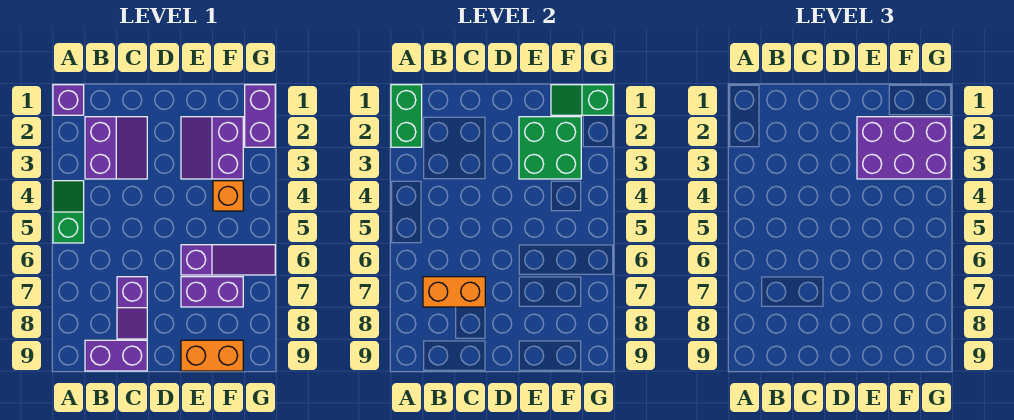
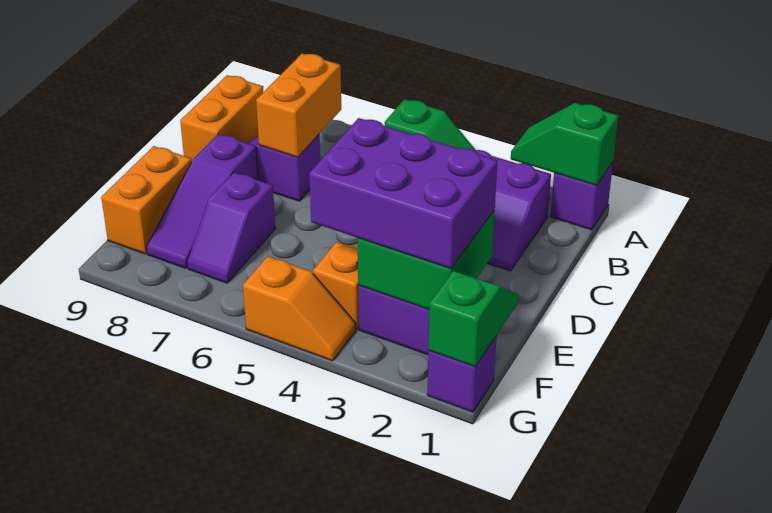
green brick A1:A2 level 2 -> green slope A1:A2 level 2 top 1
purple brick B9:C9 level 1 -> orange brick B9:C9 level 1
purple brick E2:G3 level 3 -> purple brick E2:F4 level 3
purple slope E6:G6 level 1 top E -> purple slope D8:F8 level 1 top D
purple brick E7:F7 level 1 -> purple slope E7:F7 level 1 top E
purple brick G1:G2 level 1 -> purple brick G1 level 1
none -> orange slope G4:G5 level 1 top 5

